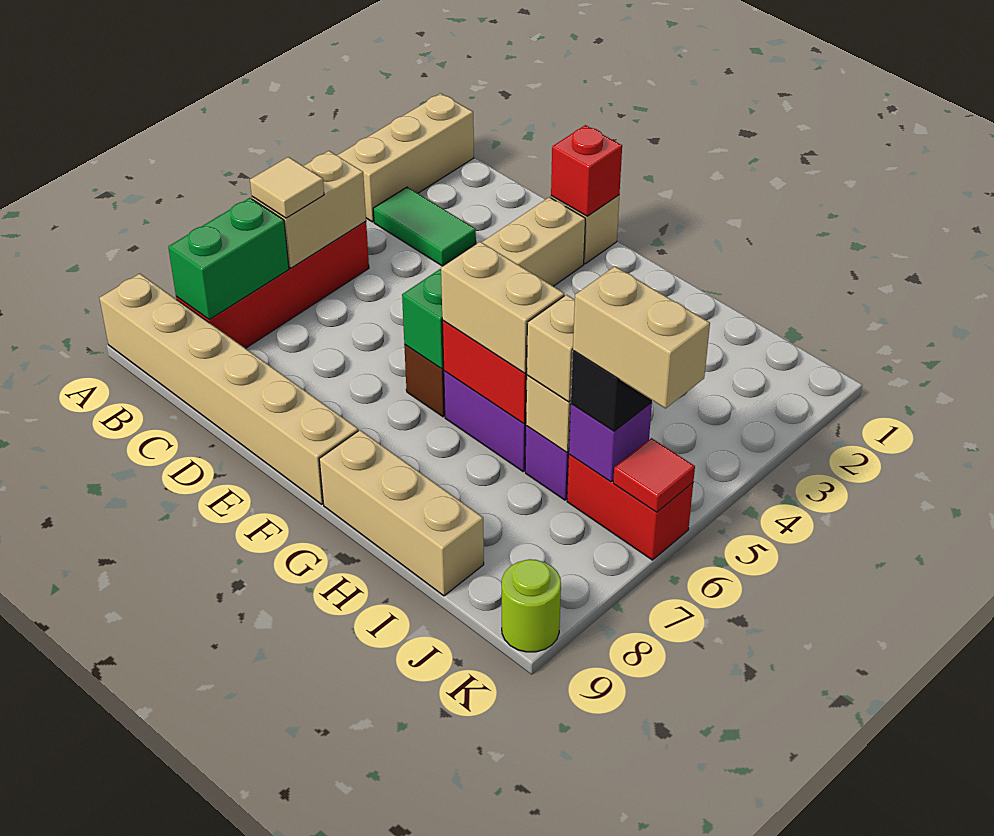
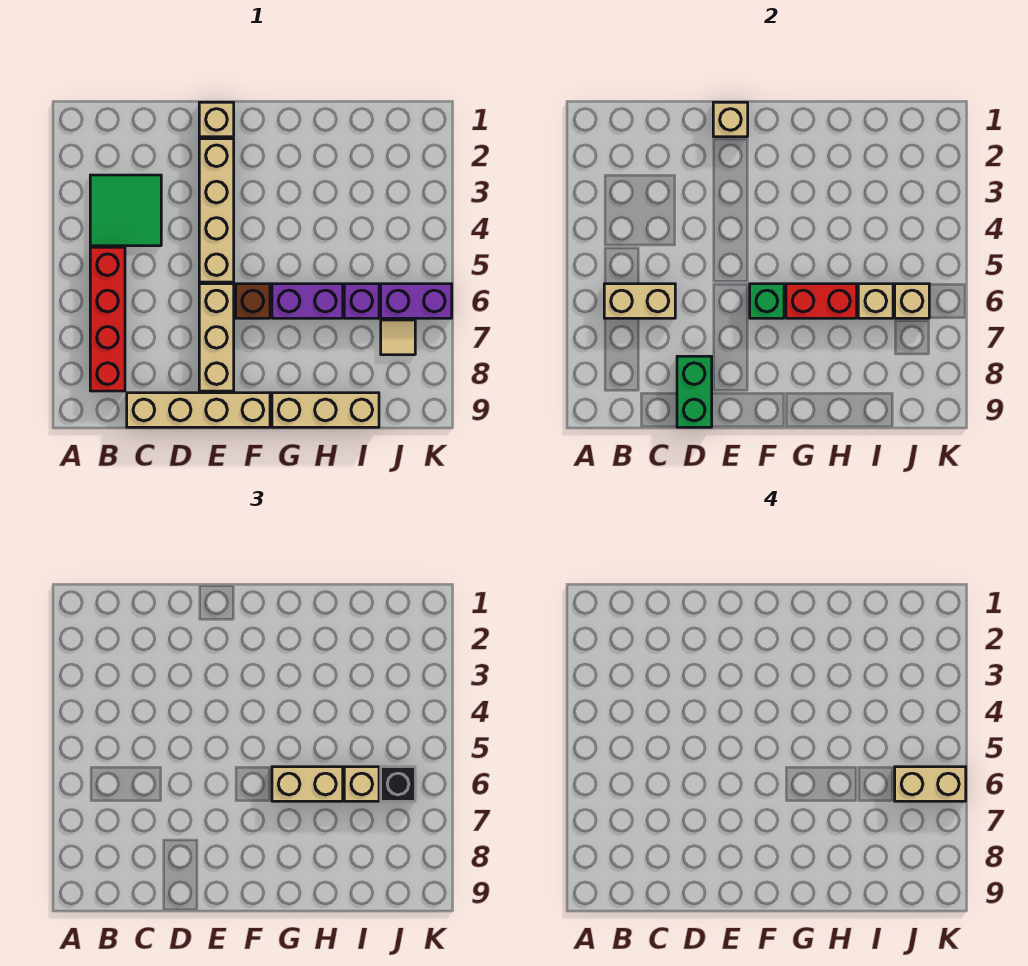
tan brick A1:A3 level 1 -> tan brick E6:E8 level 1
tan brick A9:F9 level 1 -> tan brick C9:F9 level 1
green tile B3:C3 level 1 -> green tile B3:C4 level 1
tan brick B5:B6 level 2 -> tan brick B6:C6 level 2
tan tile B6 level 3 -> tan tile J7 level 1
green brick B7:B8 level 2 -> green brick D8:D9 level 2
red brick E1 level 2 -> tan brick E1 level 2
red brick J6:K6 level 1 -> purple brick J6:K6 level 1
purple brick J6 level 2 -> tan brick J6 level 2
red tile K6 level 2 -> none
lime round brick K9 level 1 -> none

